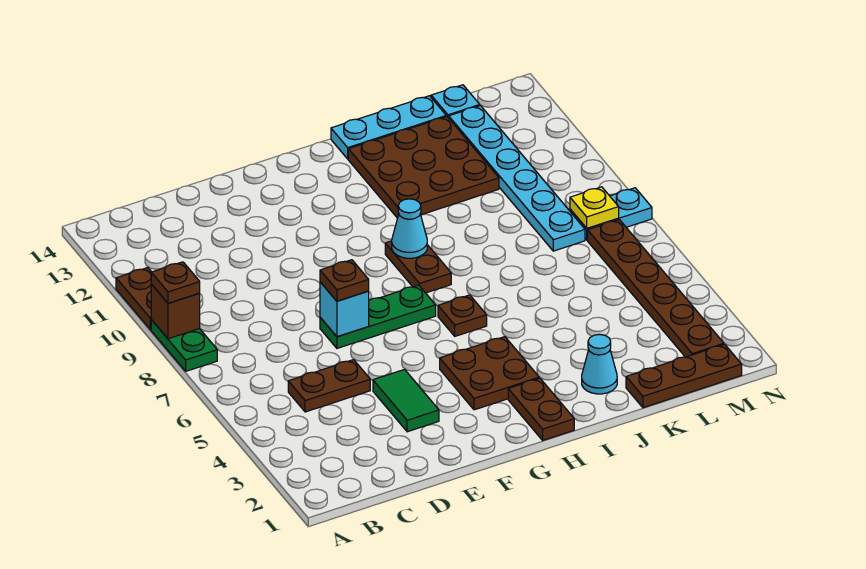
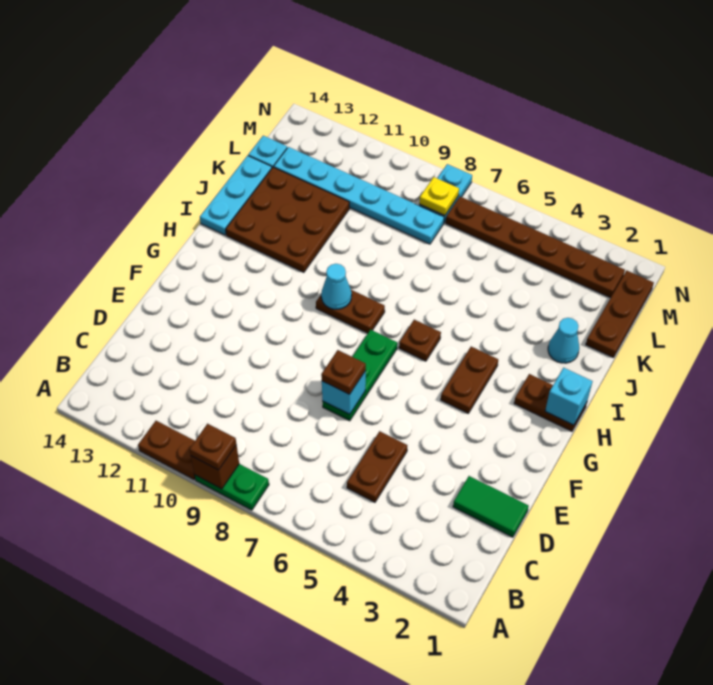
green tile E3:E4 level 1 -> green tile D1:D2 level 1
brown plate G3:H4 level 1 -> brown plate G4:H4 level 1
none -> cyan brick H1 level 2

